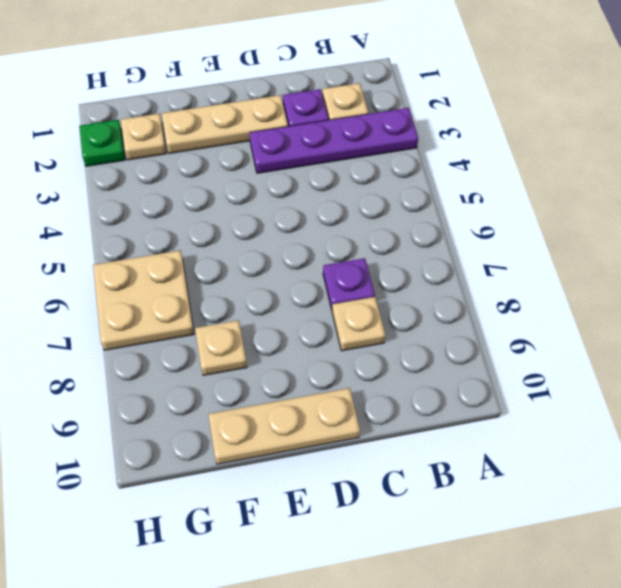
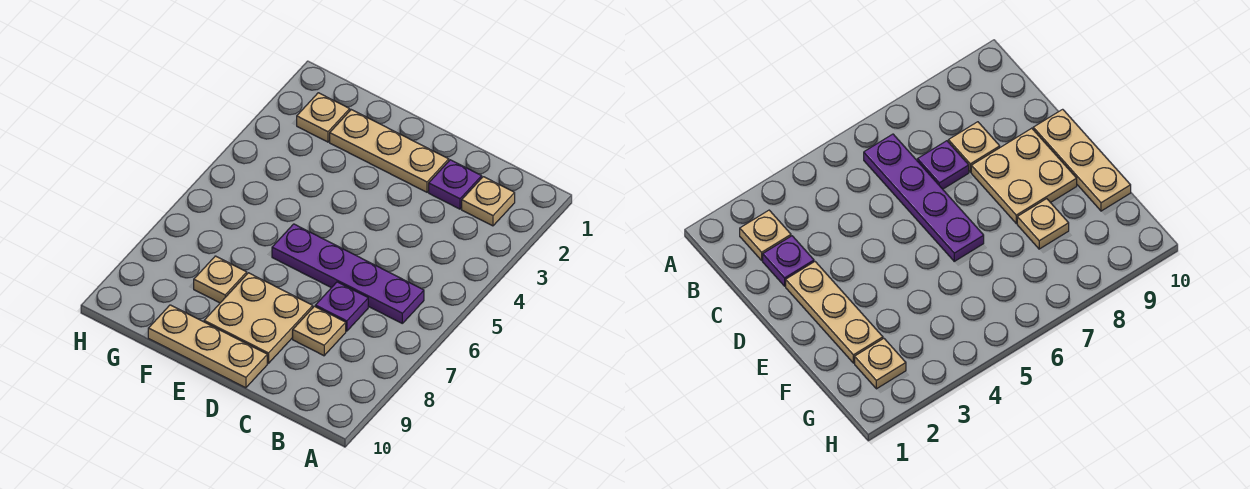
purple plate A3:D3 level 1 -> purple plate B6:E6 level 1
tan plate G6:H7 level 1 -> tan plate D8:E9 level 1
green plate H2 level 1 -> none

